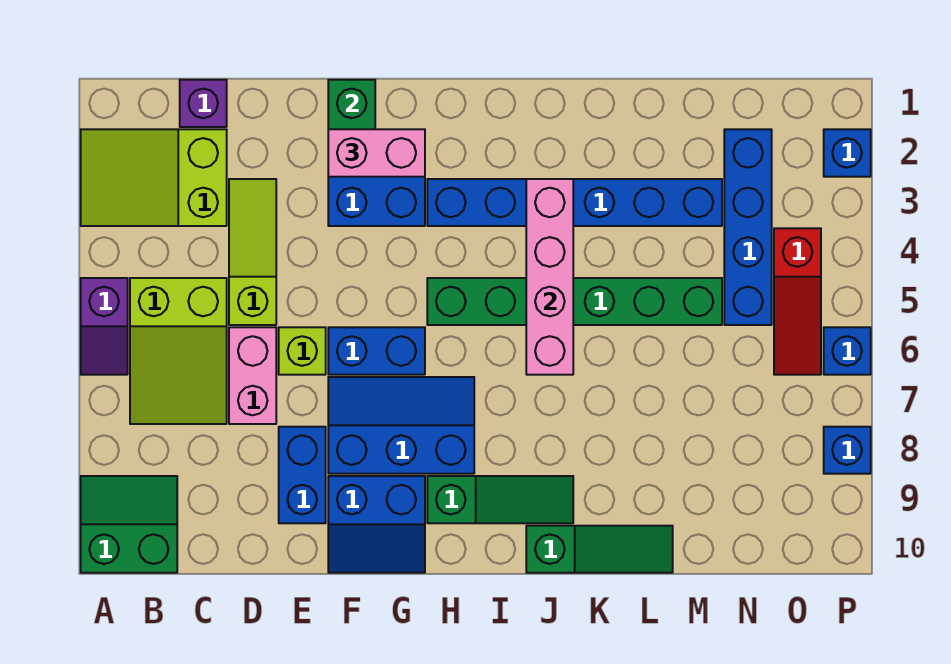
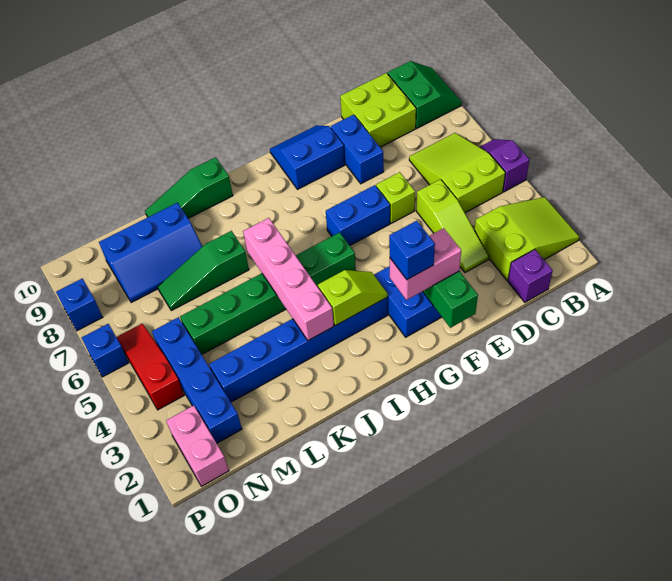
green slope A9:B10 level 1 top 10 -> green slope A9:B10 level 1 top B
none -> lime brick C9:D10 level 1
pink brick D6:D7 level 1 -> pink brick O1:O2 level 1
blue slope F7:H8 level 1 top 8 -> blue slope L8:N9 level 1 top 9
none -> lime slope H3:I3 level 2 top I
green slope H9:J9 level 1 top H -> green slope K7:M7 level 1 top K
blue brick P2 level 1 -> blue brick G2 level 4

